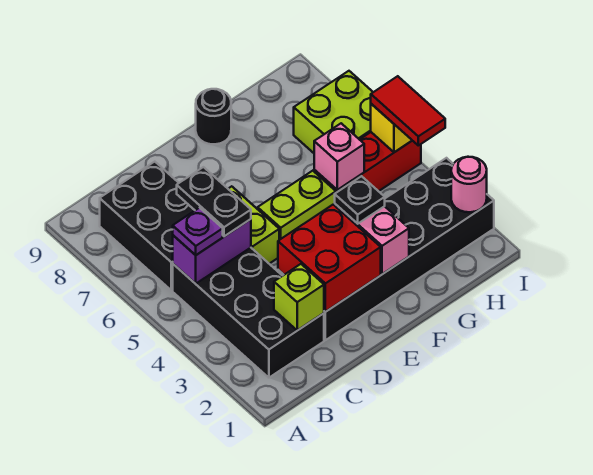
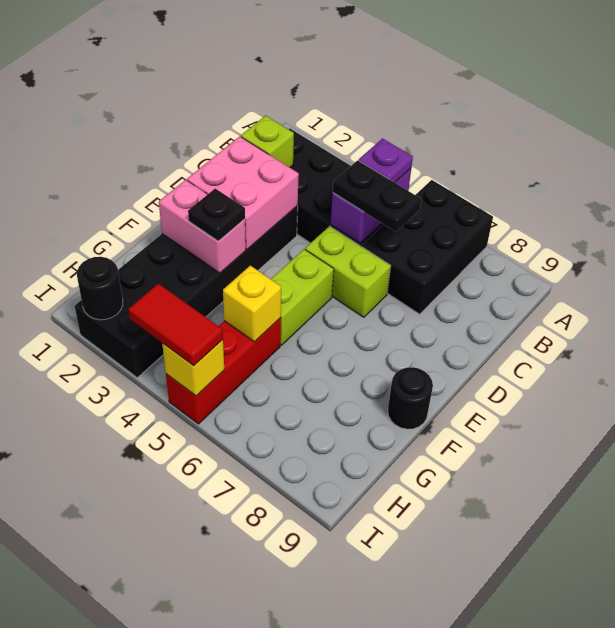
black brick B6:C8 level 1 -> black brick A6:C7 level 1
red brick D2:E3 level 2 -> pink brick D2:E3 level 2
pink brick G5 level 2 -> yellow brick G5 level 2
lime brick H6:I7 level 1 -> none
pink round brick I2 level 2 -> black round brick I2 level 2

